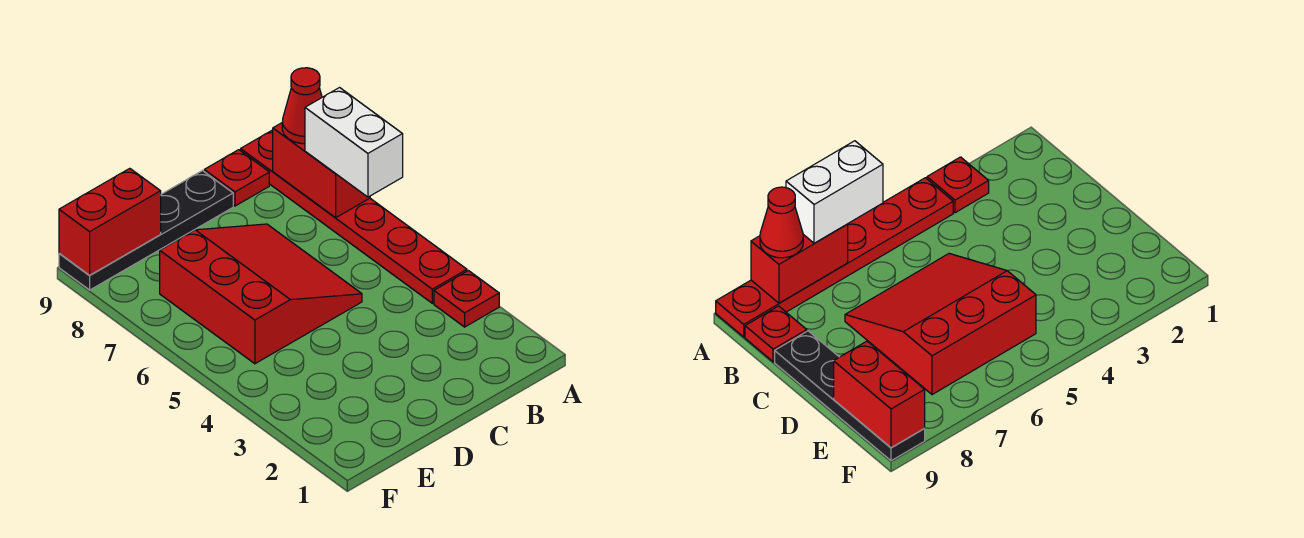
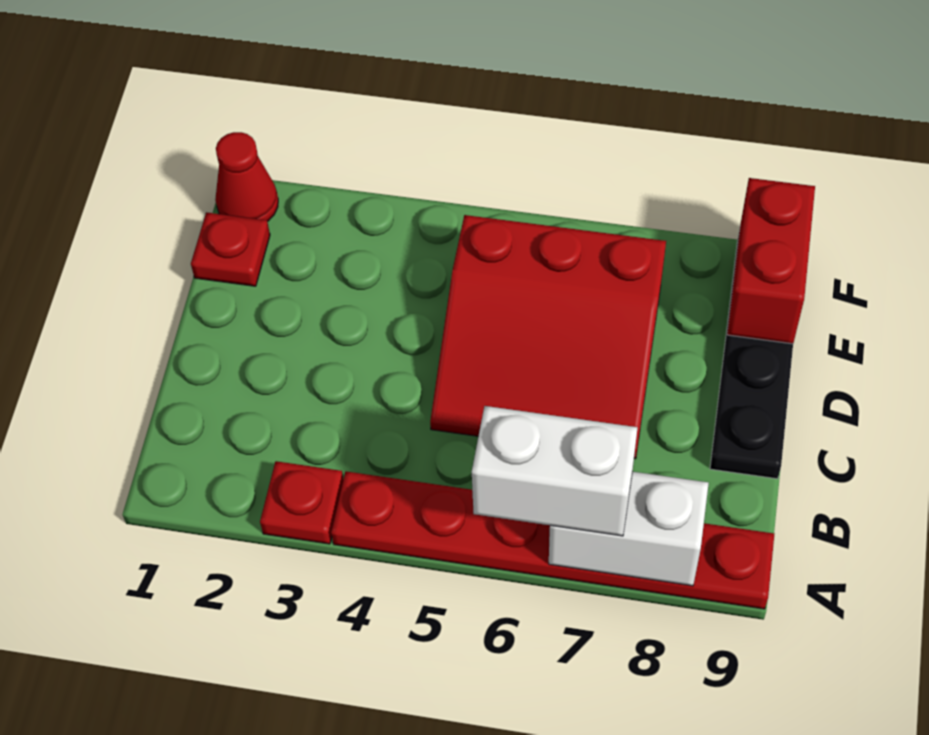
red brick A7:A8 level 2 -> white brick A7:A8 level 2
red cone A8 level 3 -> red cone F1 level 1
red plate B9 level 1 -> red plate E1 level 1

